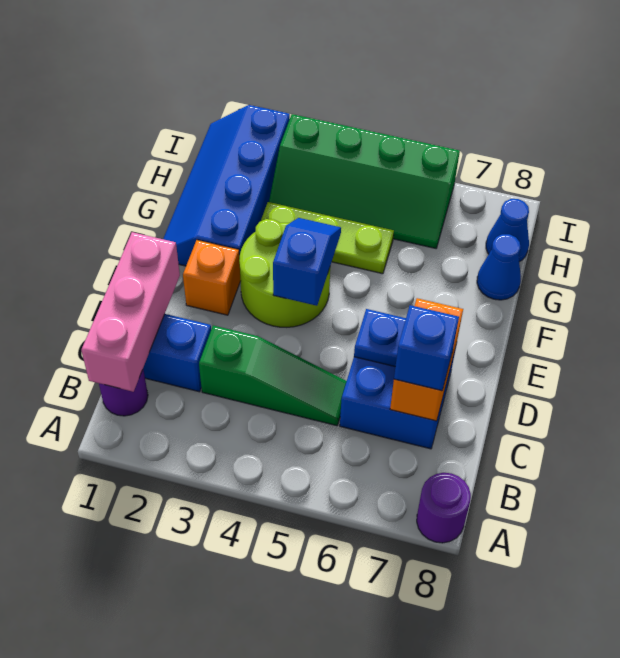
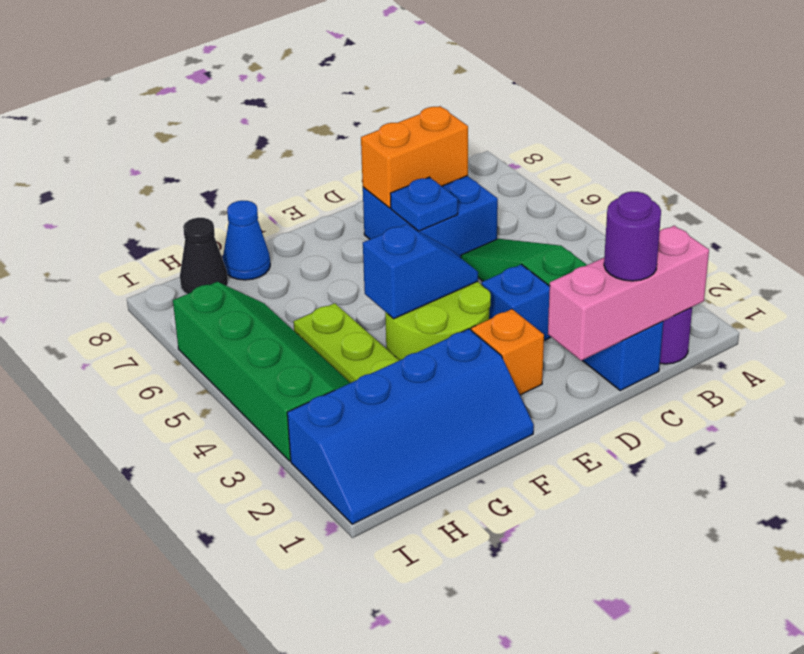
purple round brick A8 level 1 -> purple round brick C1 level 3
blue brick C7 level 3 -> blue brick D3 level 1
blue slope E4:F4 level 2 top E -> blue slope E4:F4 level 2 top F
blue cone H8 level 1 -> black cone H8 level 1

